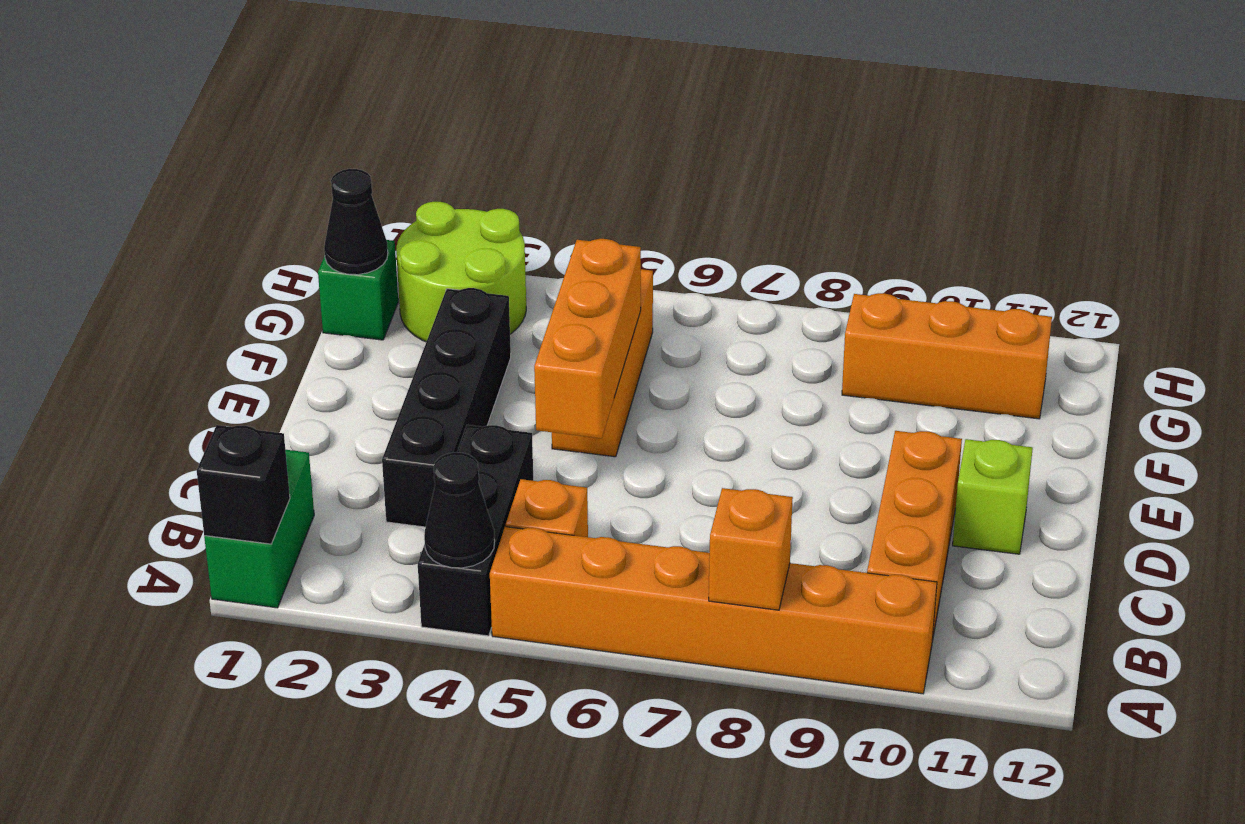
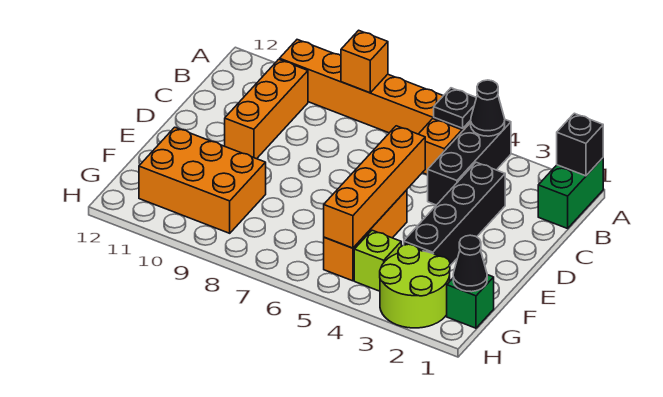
none -> black plate A5 level 2
orange brick D5:F5 level 2 -> orange brick D5:G5 level 2
lime brick D11 level 1 -> lime brick G4 level 1
orange brick G9:G11 level 1 -> orange brick F9:G11 level 1

